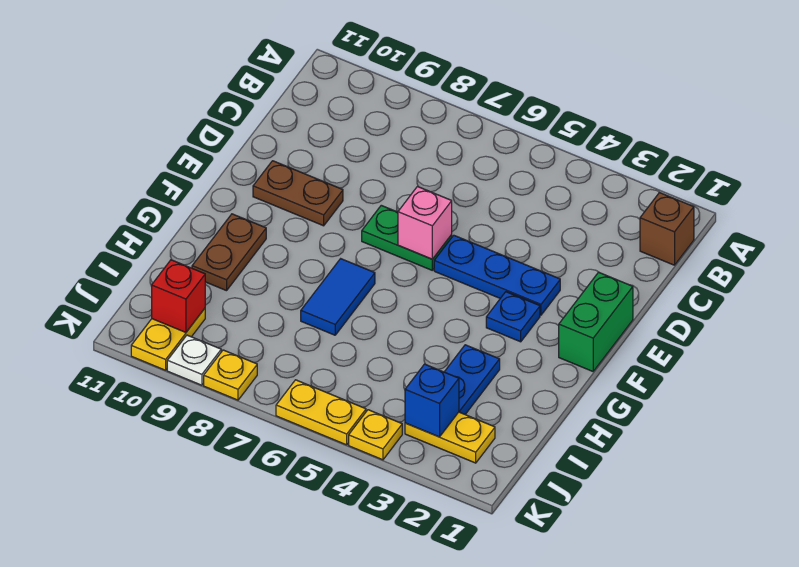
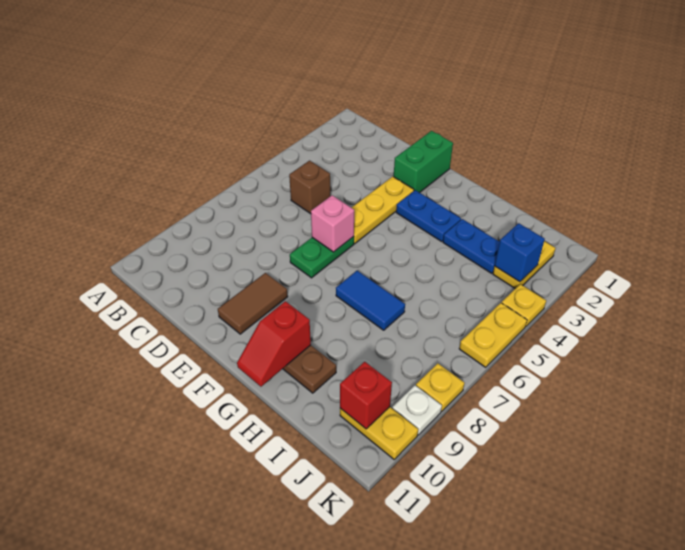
brown brick B1 level 1 -> brown brick C5 level 1
green brick E1:F1 level 1 -> green brick E1:E2 level 1
blue plate E3:E5 level 1 -> yellow plate E3:E5 level 1
brown plate E9:E10 level 1 -> brown tile E9:E10 level 1
blue plate F3 level 1 -> blue plate F3:G3 level 1
none -> red slope G10:G11 level 2 top 10

